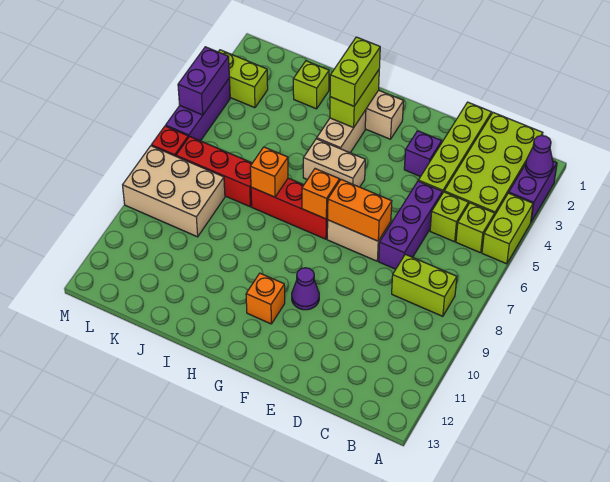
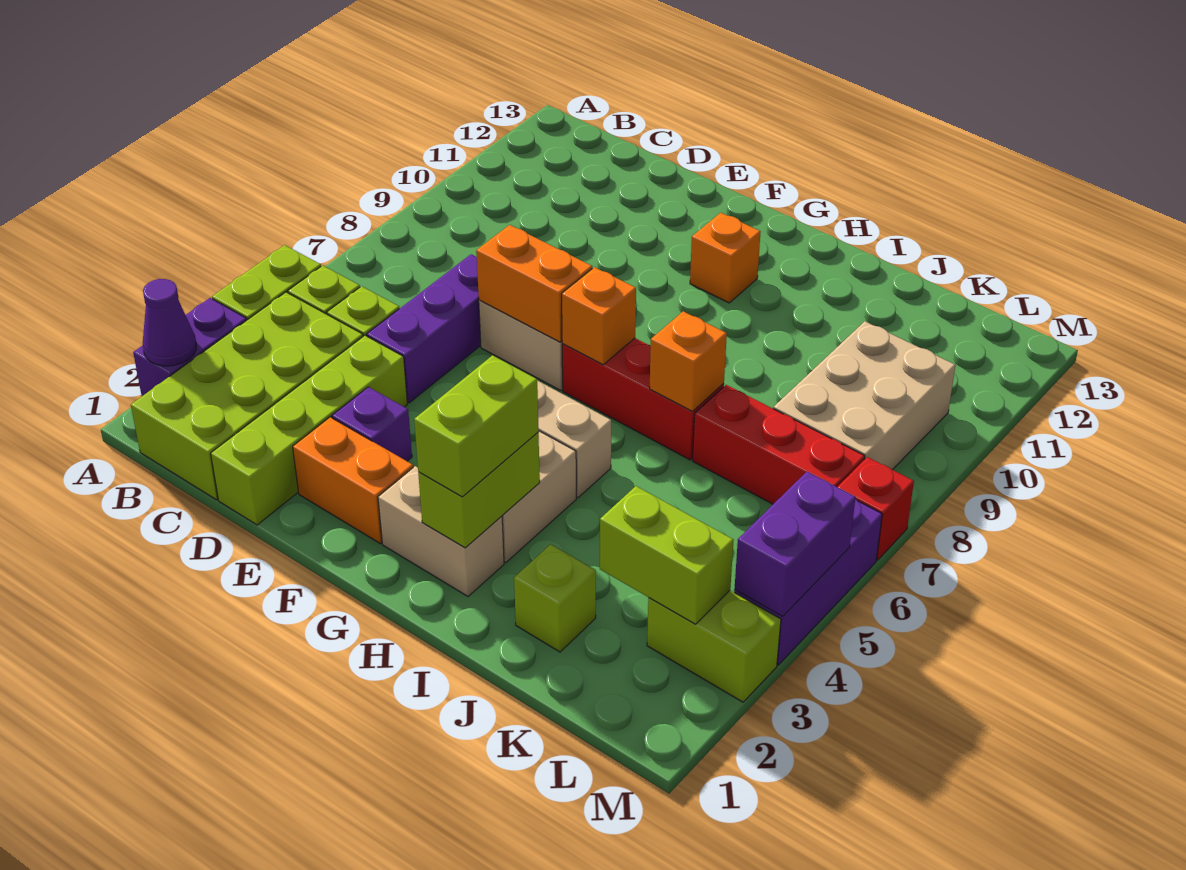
lime brick B8:C8 level 1 -> lime brick K3:L3 level 2
none -> orange brick E2:F2 level 1
purple cone F10 level 1 -> none
tan brick K8:M9 level 1 -> tan brick K8:L10 level 1

